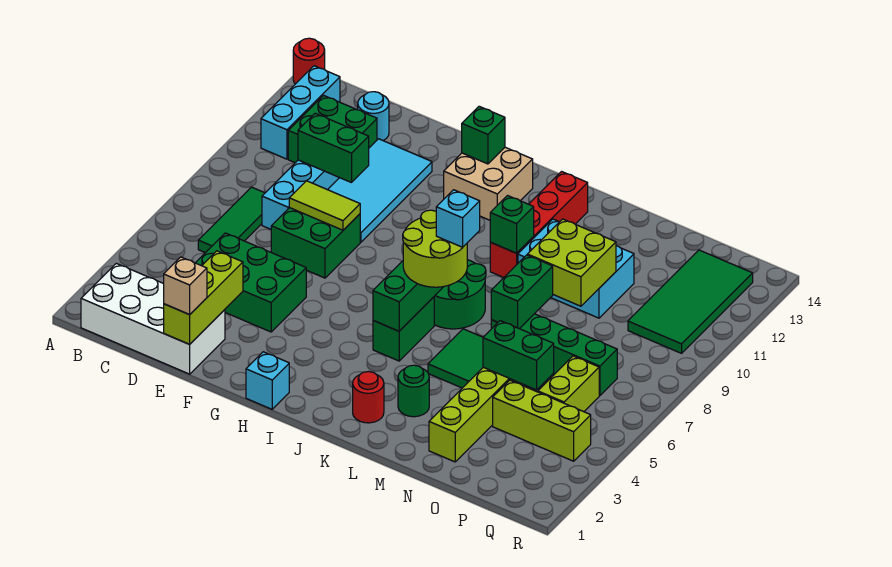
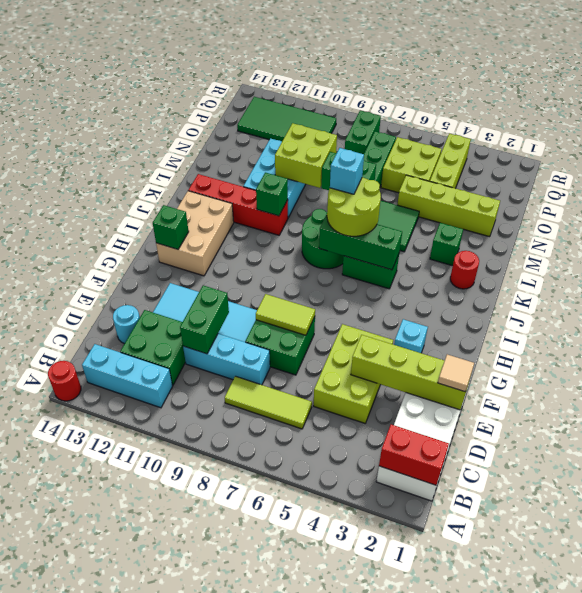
none -> red brick B1:B2 level 2
green tile C6:C8 level 1 -> lime tile C6:C8 level 1
green brick D4:F5 level 1 -> lime brick D4:F5 level 1
lime brick E1:E3 level 2 -> lime brick E1:E4 level 2
tan brick E1 level 3 -> tan tile E1 level 3
lime tile E8:F8 level 2 -> lime tile F7:F8 level 2
cyan brick H1 level 1 -> cyan brick G3 level 1
tan brick H12:I13 level 1 -> tan brick H12:J13 level 1
green round brick L3 level 1 -> green brick L3 level 1
green brick N5:O5 level 2 -> green brick P8:Q8 level 1
lime brick P5:P6 level 1 -> lime brick O5:P6 level 1

